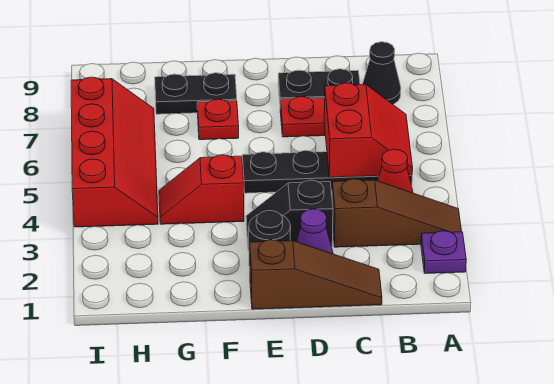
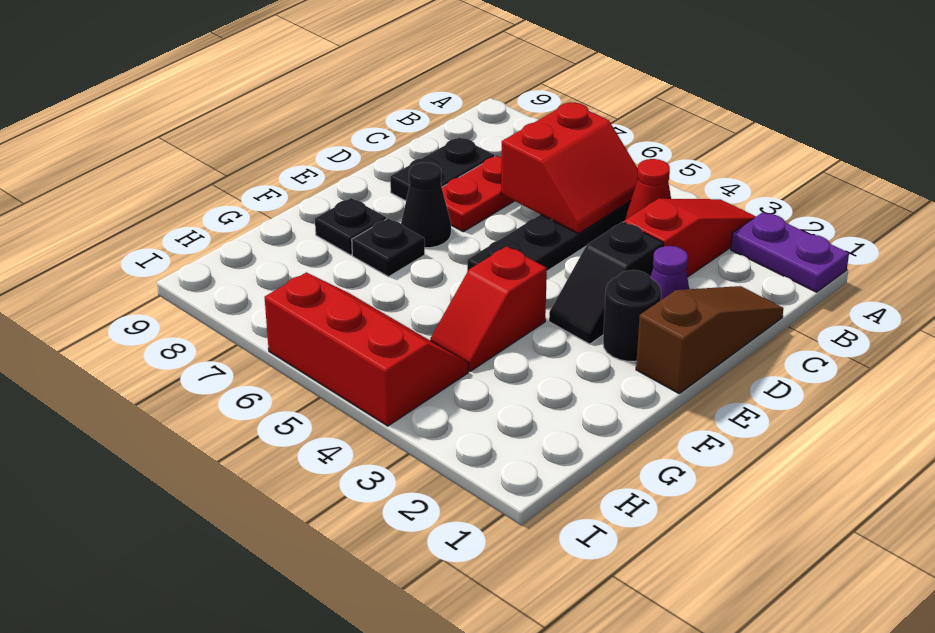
purple plate A2 level 1 -> purple plate A1:A2 level 1
brown slope A3:C3 level 1 top C -> red slope A3:C3 level 1 top C
red slope B5:C6 level 2 top C -> red slope B5:C6 level 2 top 6
black cone B8 level 1 -> black cone E7 level 1
red plate F7 level 1 -> black plate F7 level 1
black plate F8:G8 level 1 -> black plate F8 level 1
red slope H4:I7 level 1 top I -> red slope H4:I6 level 1 top I

